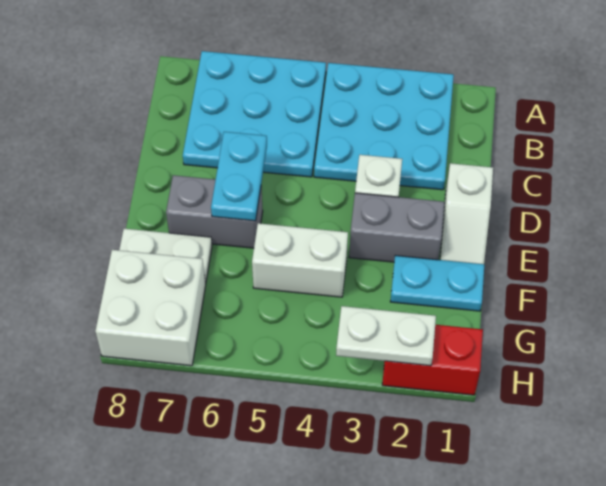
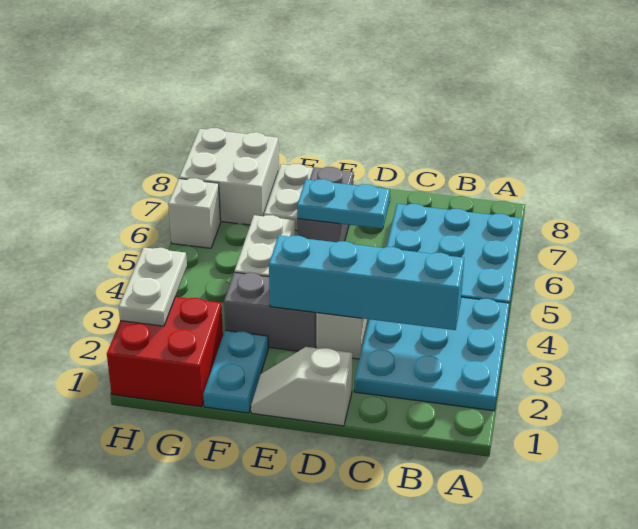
none -> cyan brick B3:E3 level 2
grey brick E2:E3 level 1 -> grey brick E3:F3 level 1
red brick H1:H2 level 1 -> red brick G1:H2 level 1
none -> white brick H6 level 1

